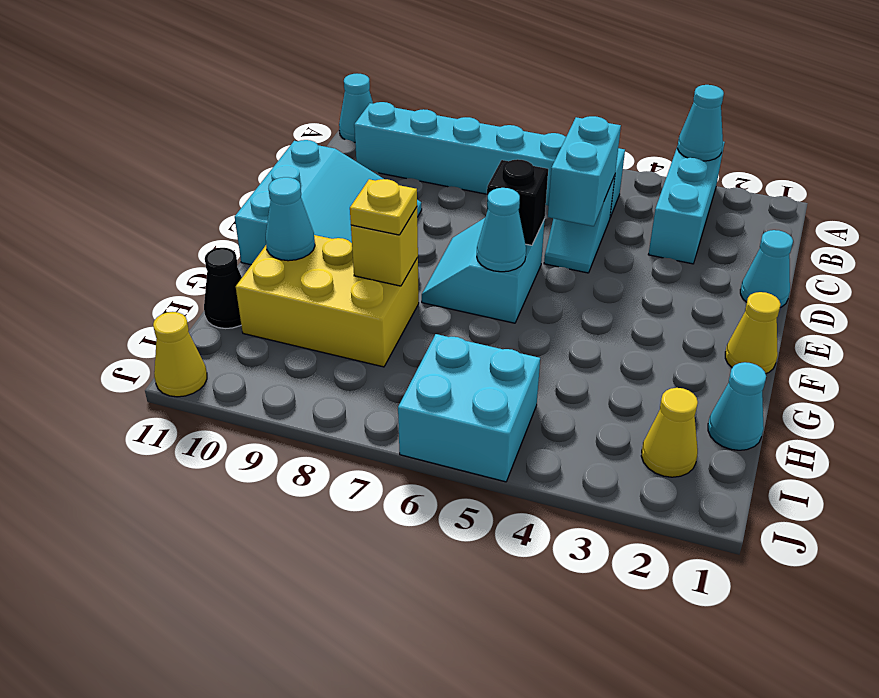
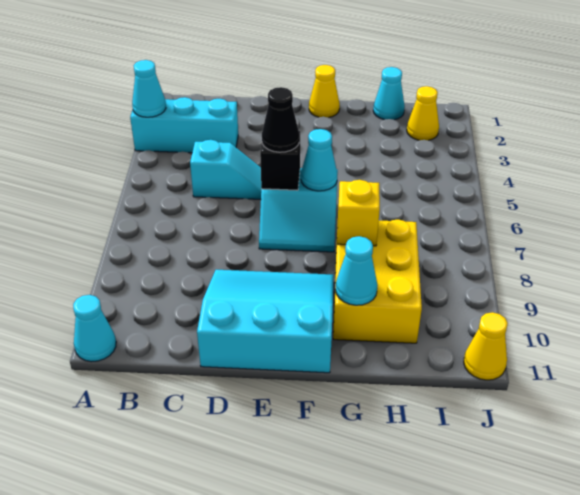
cyan brick B5:B10 level 1 -> none
cyan brick C5:D5 level 2 -> none
cyan cone D1 level 1 -> none
yellow plate G8 level 3 -> none
black cone H11 level 1 -> black cone E6 level 3
cyan brick I5:J6 level 1 -> none

